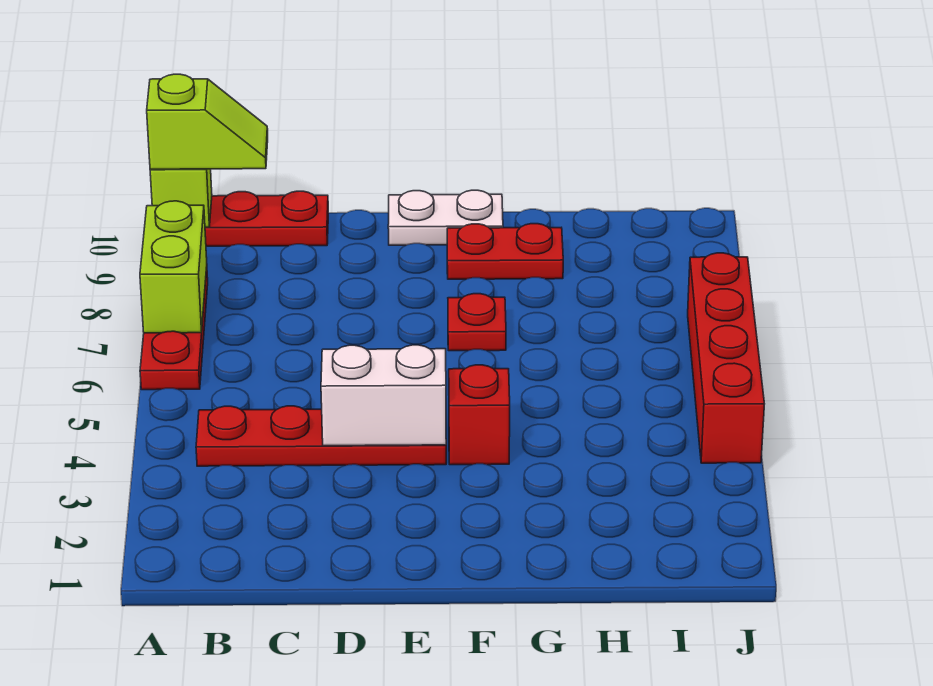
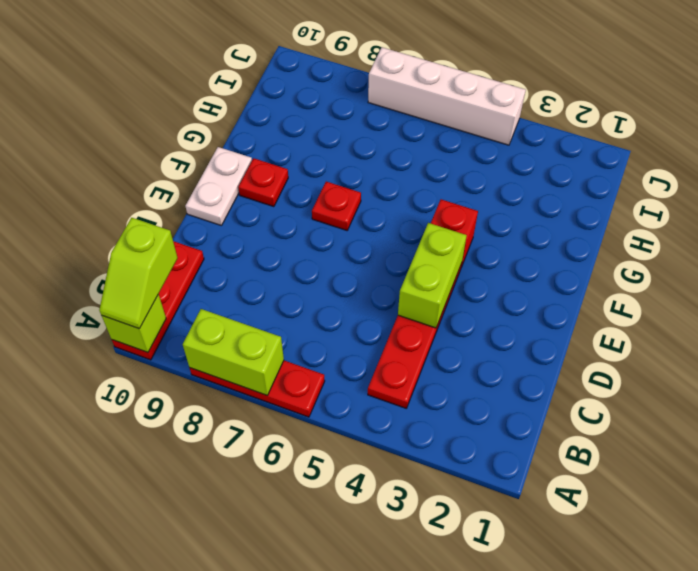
lime slope A10:B10 level 3 top A -> lime slope A10:B10 level 3 top B
white brick D4:E4 level 2 -> lime brick D4:E4 level 2
red plate F9:G9 level 1 -> red plate F9 level 1
red brick J4:J7 level 1 -> white brick J4:J7 level 1

